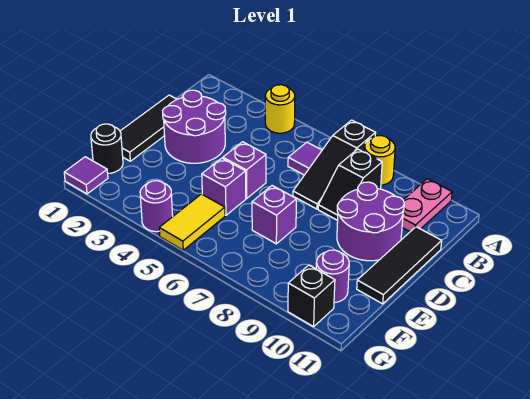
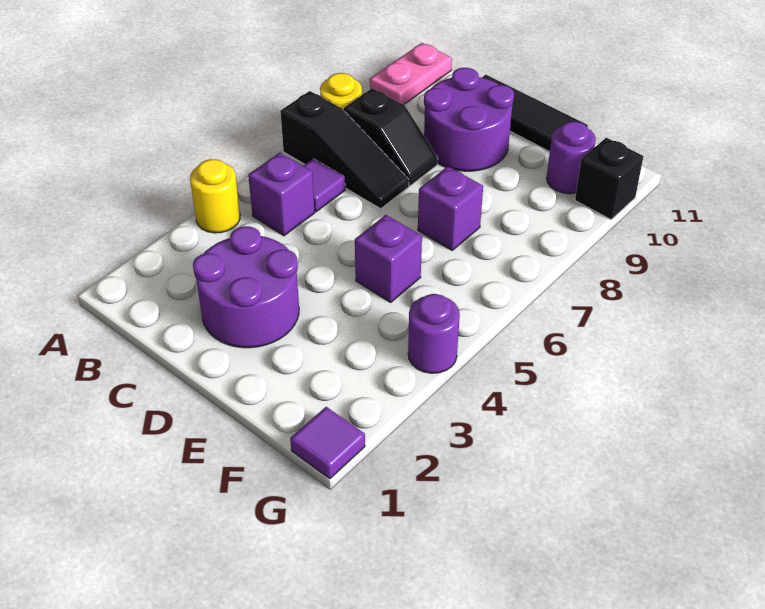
pink plate A10:B10 level 1 -> pink plate A10:A11 level 1
black tile C1:E1 level 1 -> none
purple brick D5 level 1 -> purple brick B5 level 1
black round brick F1 level 1 -> none
yellow tile F5:G5 level 1 -> none

